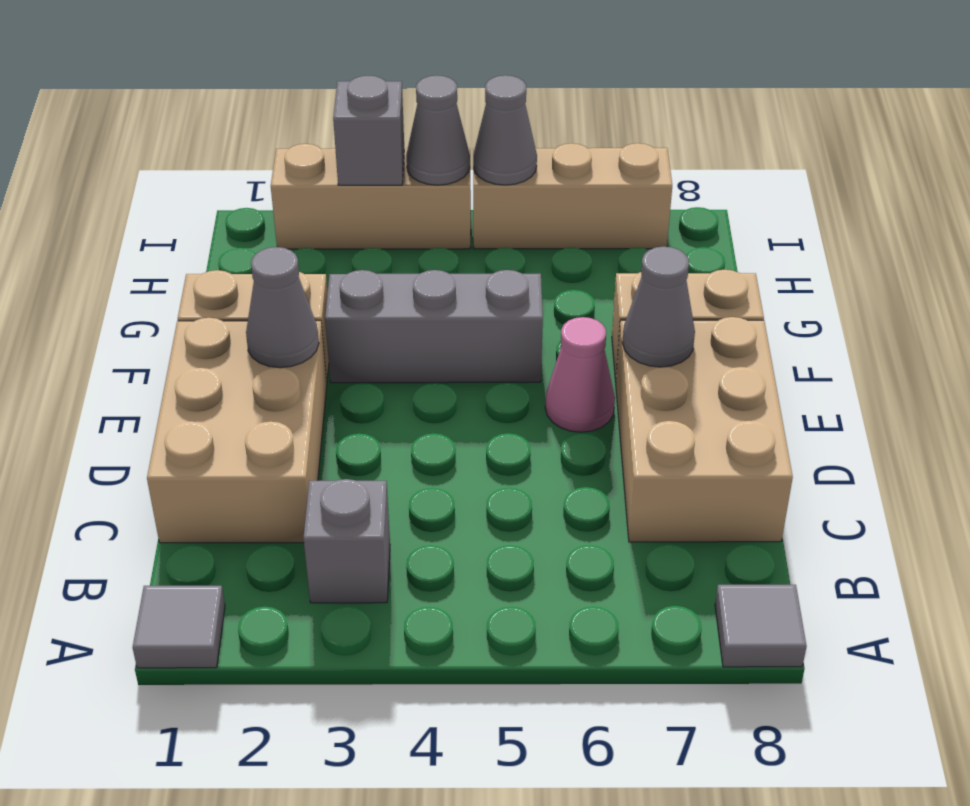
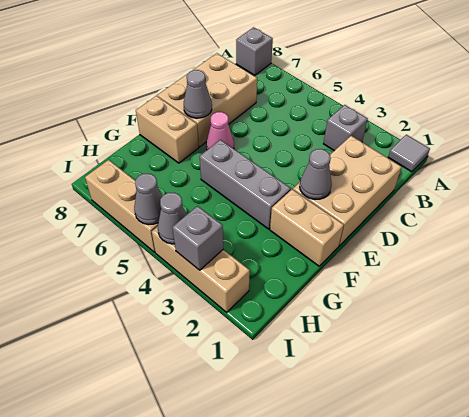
grey tile A8 level 1 -> grey brick A8 level 1

